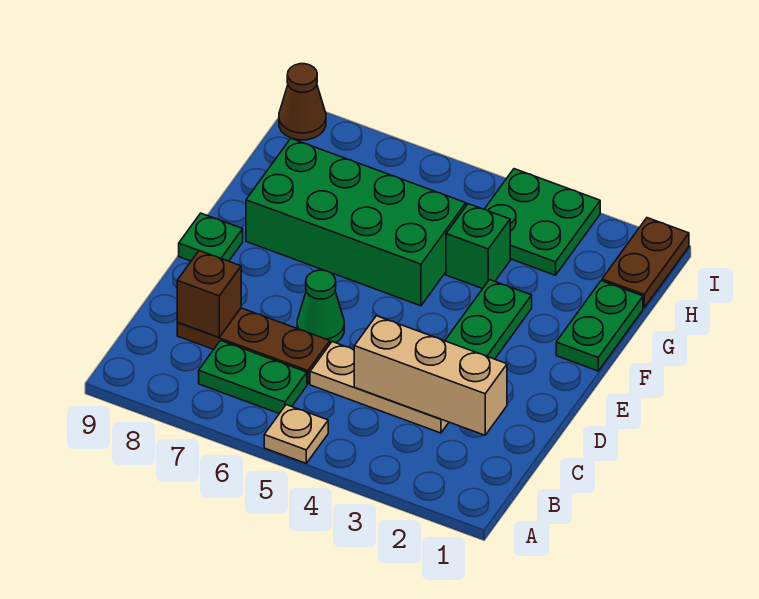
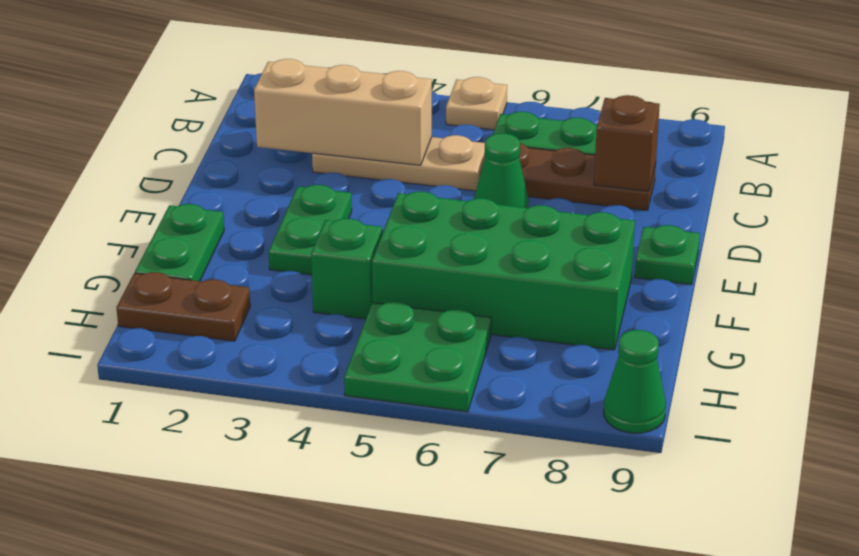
brown plate H1:I1 level 1 -> brown plate H1:H2 level 1
green plate H3:I4 level 1 -> green plate H5:I6 level 1
brown cone I9 level 1 -> green cone I9 level 1

